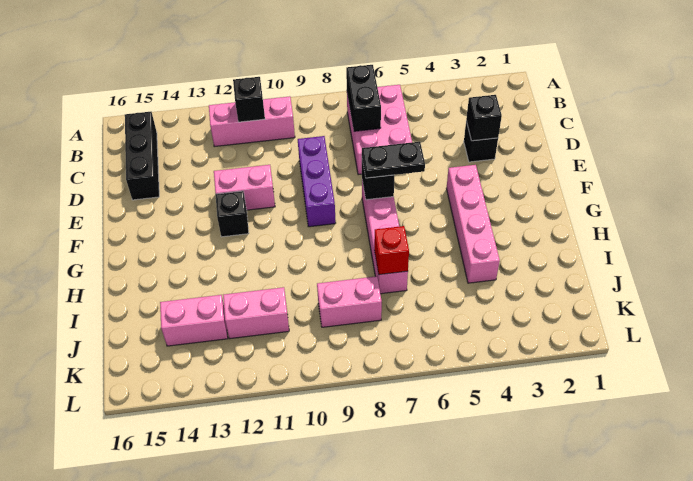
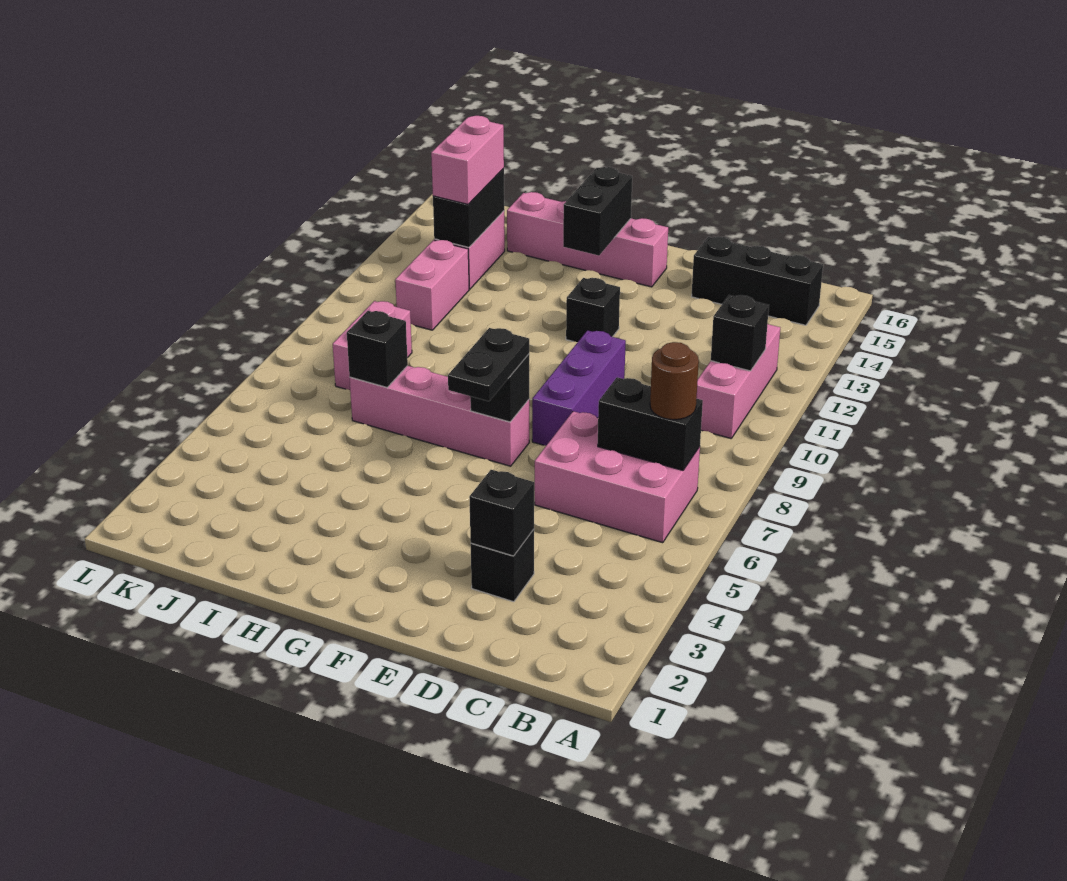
none -> brown round brick B7 level 3
purple brick D9:F9 level 1 -> purple brick E8:E10 level 1
pink brick E11:E12 level 1 -> pink brick J13:J14 level 3
pink brick F4:I4 level 1 -> pink brick F15:I15 level 1
none -> black brick G14:G15 level 2
red brick I7 level 2 -> black brick I7 level 2
none -> black brick J13:J14 level 2

